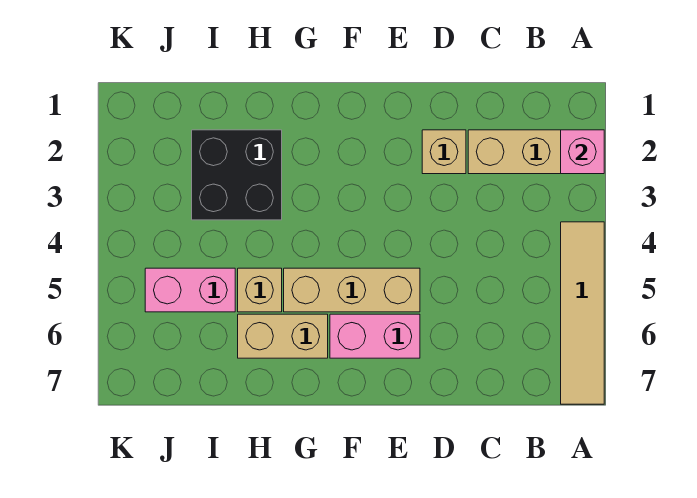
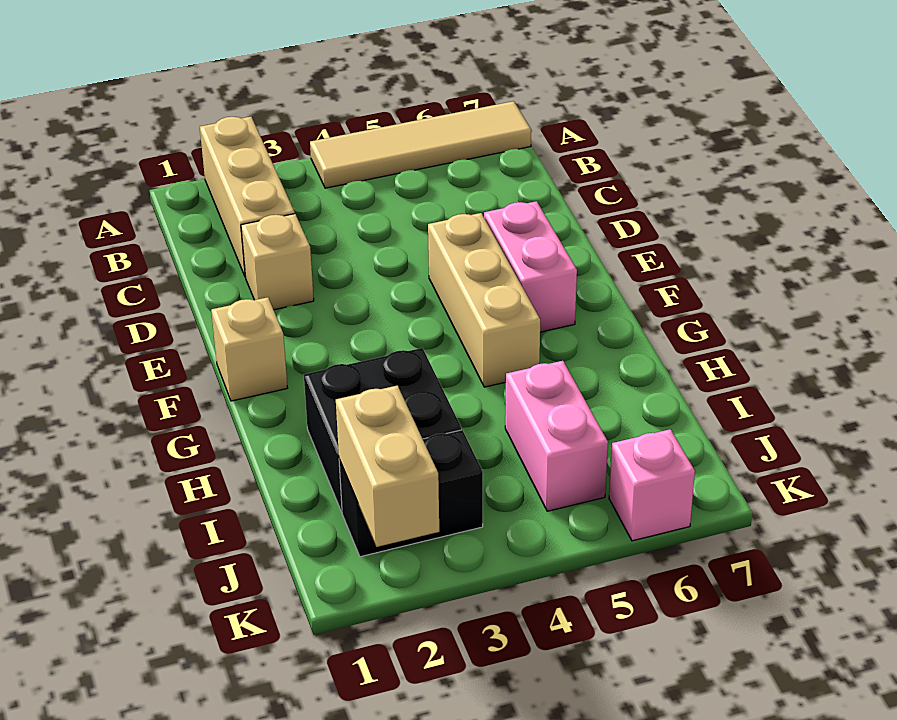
pink brick A2 level 2 -> pink brick K6 level 1
tan brick G6:H6 level 1 -> tan brick J2:K2 level 2
tan brick H5 level 1 -> tan brick F1 level 1
none -> black brick J2:J3 level 1

